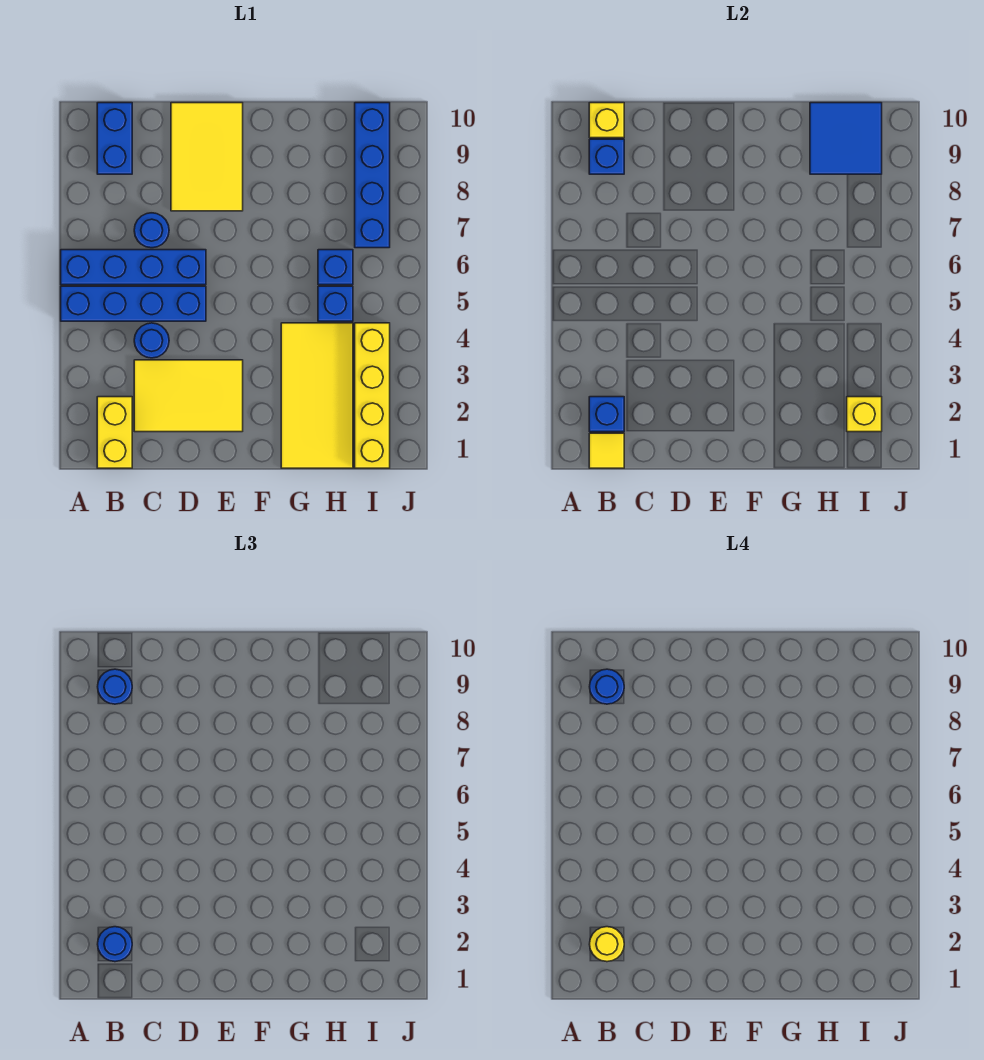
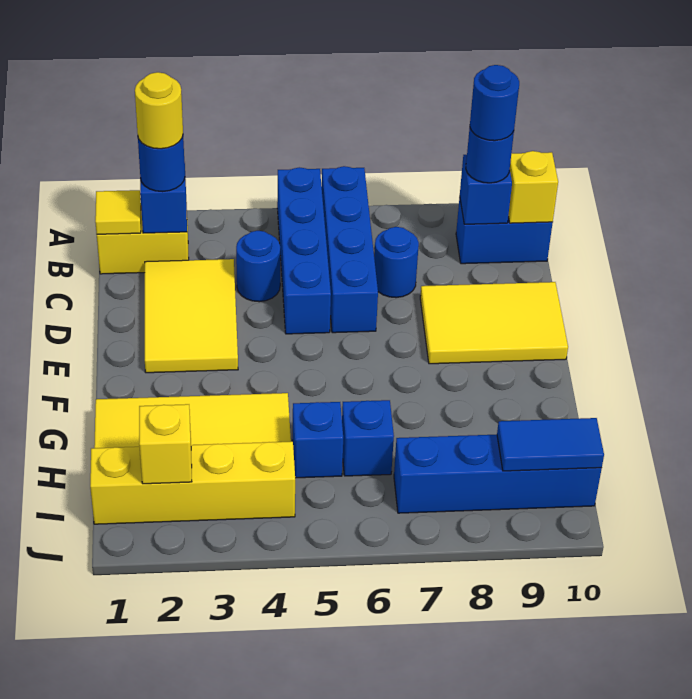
blue tile H9:I10 level 2 -> blue tile I9:I10 level 2

